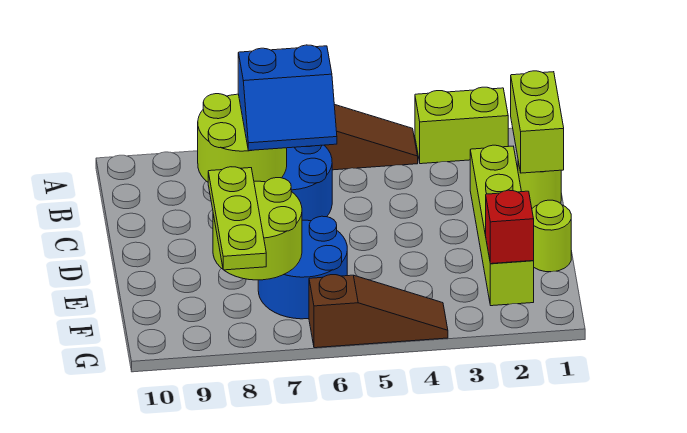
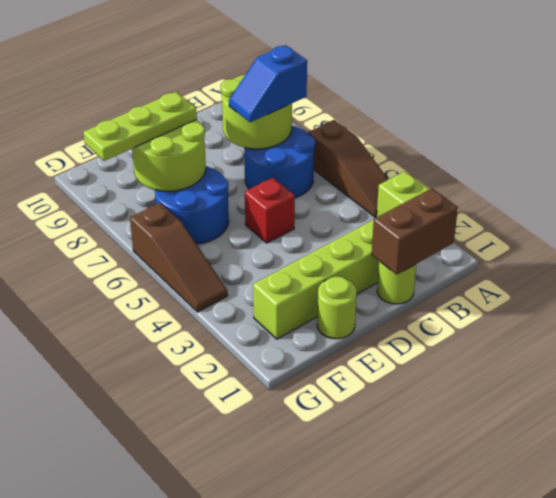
lime brick B1:C1 level 2 -> brown brick B1:C1 level 2
blue slope B6:C7 level 3 top B -> blue slope B7:C7 level 3 top B
red brick F2 level 2 -> red brick D5 level 1

